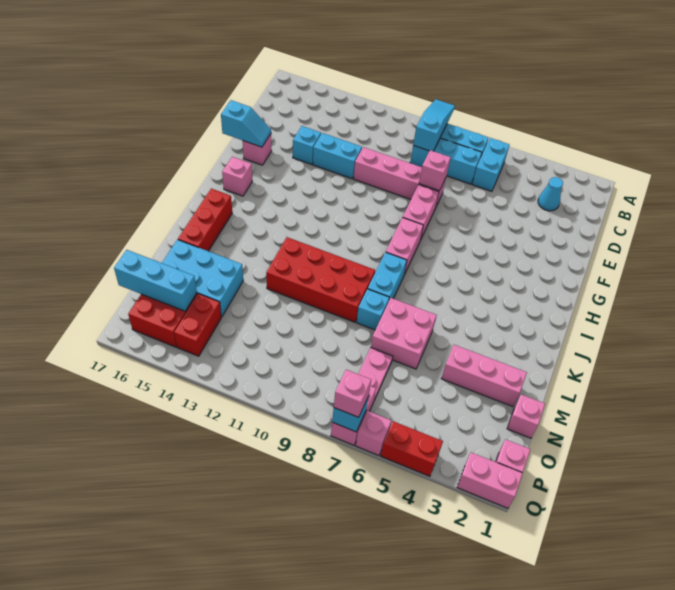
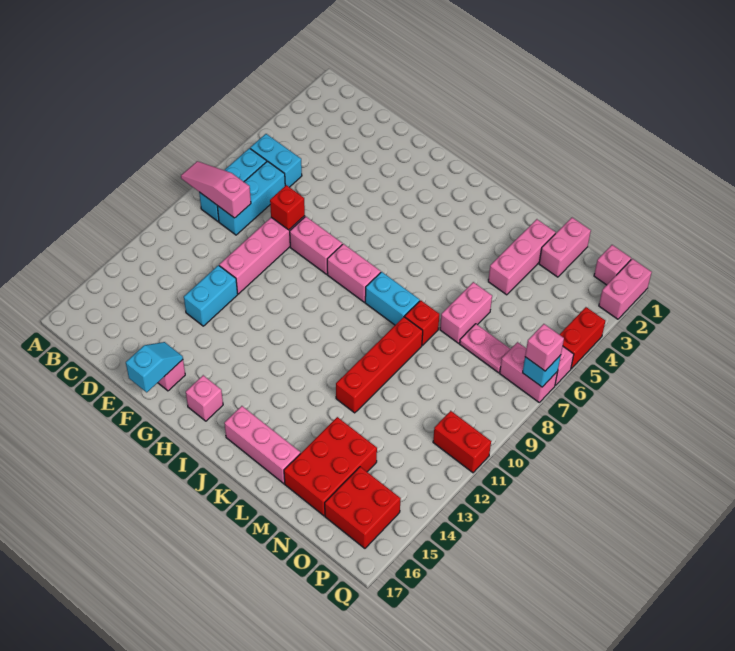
cyan slope A9:C9 level 2 top C -> pink slope A9:C9 level 2 top C
cyan cone C3 level 1 -> none
pink brick E8 level 2 -> red brick E8 level 2
cyan brick E14 level 1 -> none
red brick J16:L16 level 1 -> pink brick J16:L16 level 1
red brick K9:L12 level 1 -> red brick L9:L12 level 1
pink brick L6:M7 level 1 -> pink brick M6:M7 level 1
cyan brick L8 level 1 -> red brick L8 level 1
cyan brick M14:N16 level 1 -> red brick M14:N16 level 1
pink brick N1 level 1 -> pink brick N1:N2 level 1
red brick O14:P14 level 1 -> red brick P11:Q11 level 1
cyan brick O15:O17 level 2 -> none

